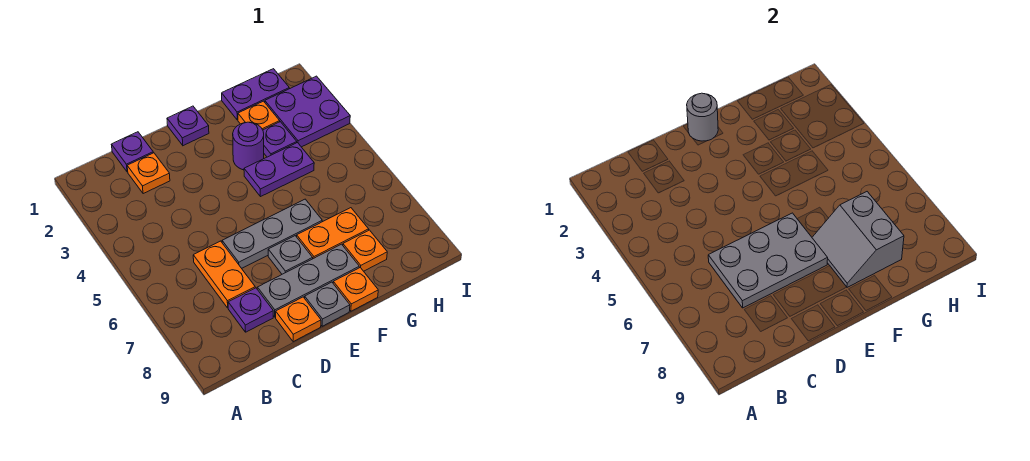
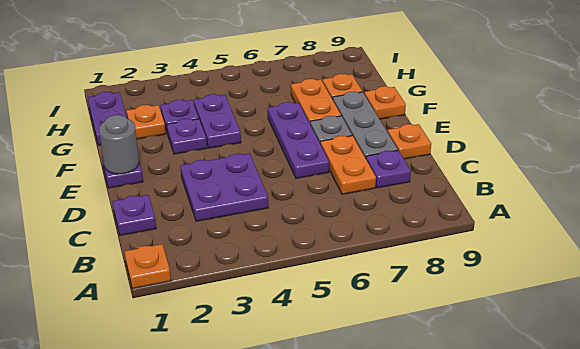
orange plate C2 level 1 -> orange plate A1 level 1
orange plate C6:C7 level 1 -> orange plate C7:D7 level 1
grey plate C6:E7 level 2 -> none
grey plate D6:F6 level 1 -> purple plate D6:F6 level 1
grey plate E9 level 1 -> none
purple round brick F3 level 1 -> purple plate F3 level 1
grey slope F7:G8 level 2 top G -> none
purple plate H2:I3 level 1 -> purple plate C3:D4 level 1

